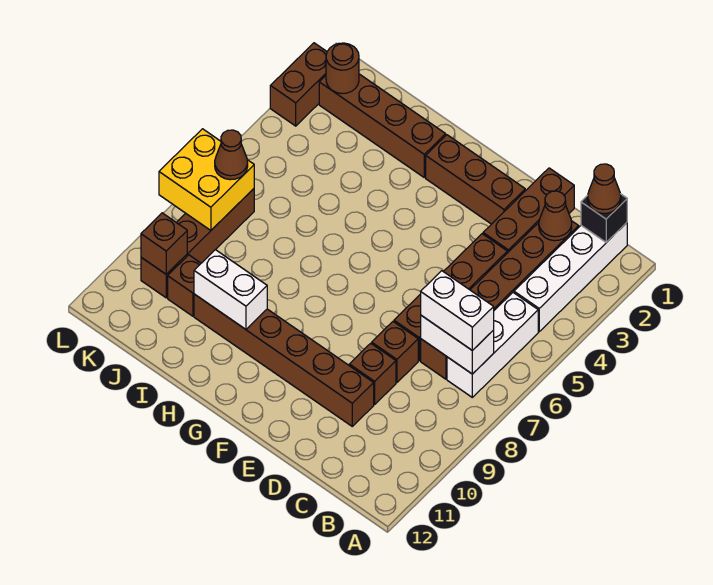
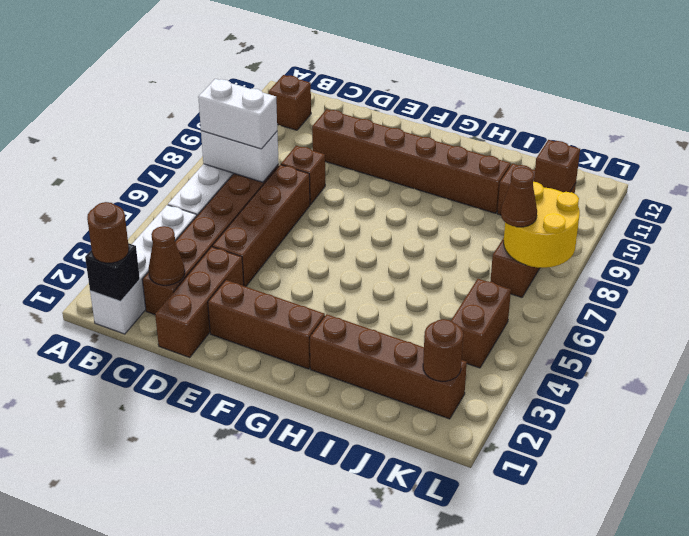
brown cone B1 level 3 -> brown round brick B1 level 3
brown brick D9 level 1 -> brown brick B11 level 1
white brick H10:I10 level 2 -> none
yellow brick K7:L8 level 2 -> yellow round brick K7:L8 level 2
brown brick L2:L3 level 1 -> brown brick K4:K5 level 1

